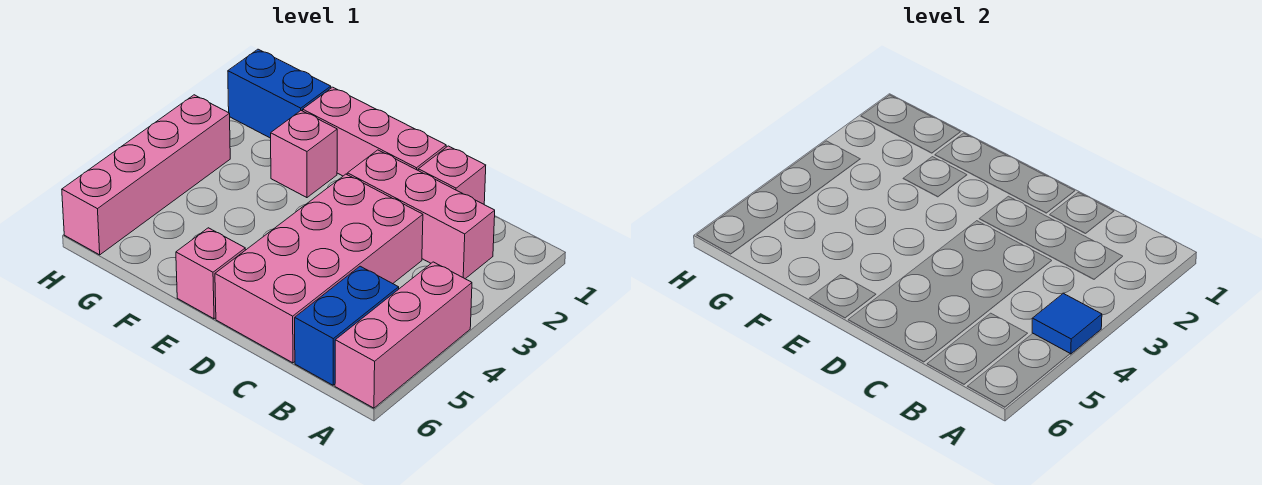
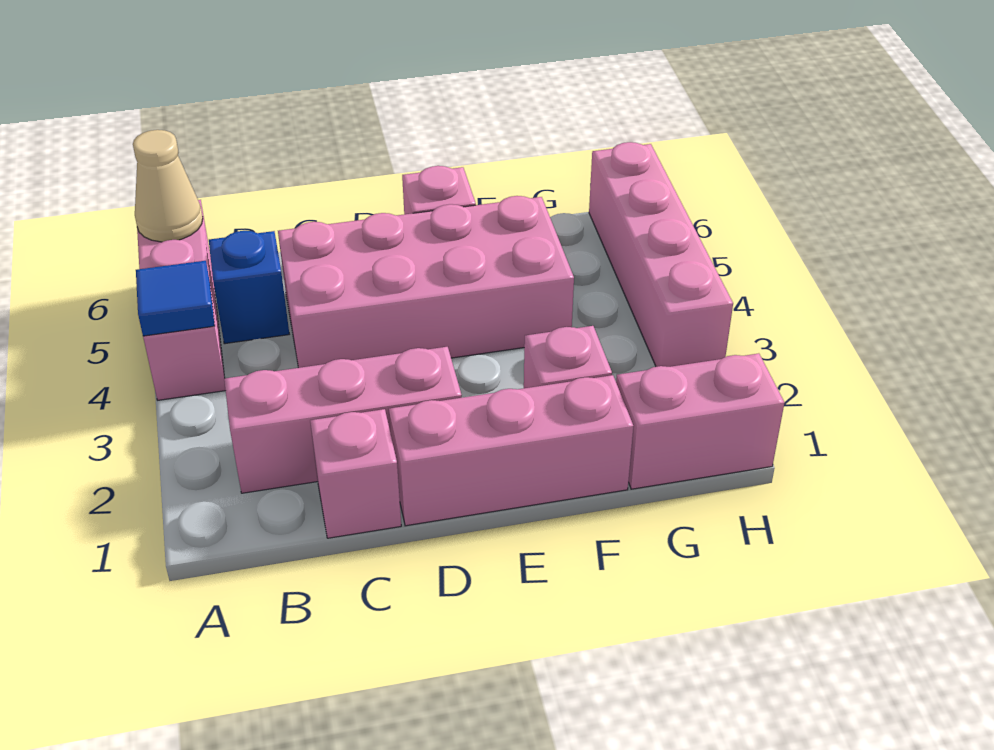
none -> tan cone A6 level 2
blue brick B5:B6 level 1 -> blue brick B5 level 1
pink brick C3:D6 level 1 -> pink brick C4:F5 level 1
blue brick G1:H1 level 1 -> pink brick G1:H1 level 1

